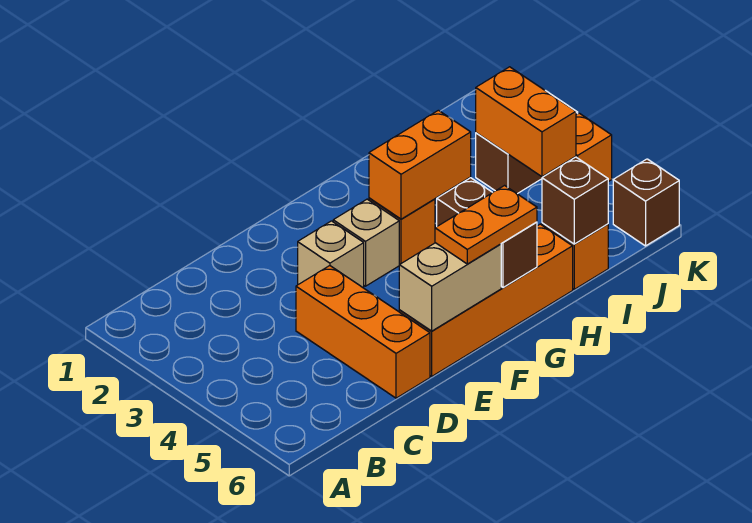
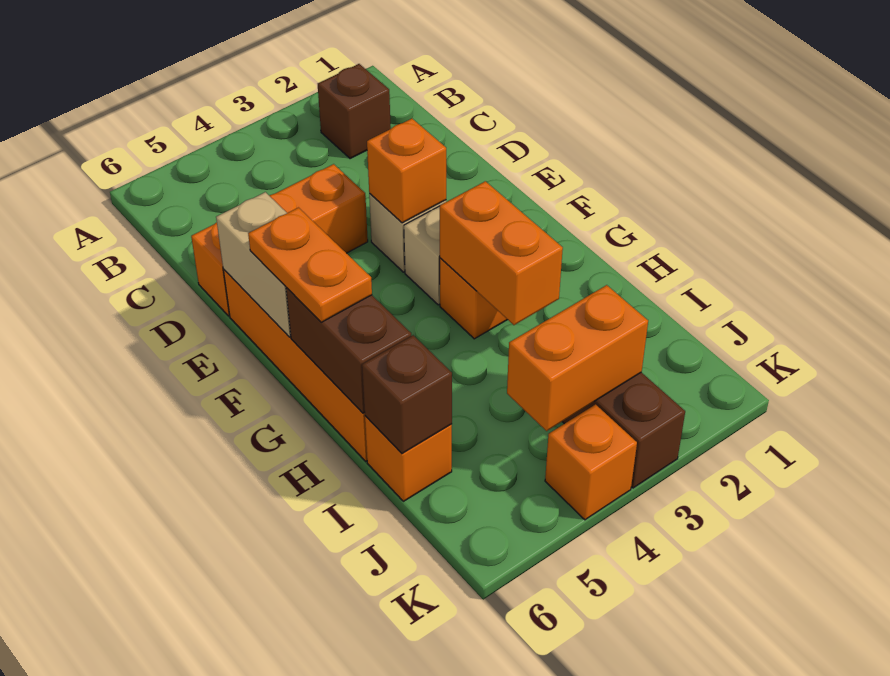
none -> orange brick E3 level 2
brown brick G5:G6 level 2 -> brown brick G6:H6 level 2
brown brick K6 level 1 -> brown brick B2 level 1

